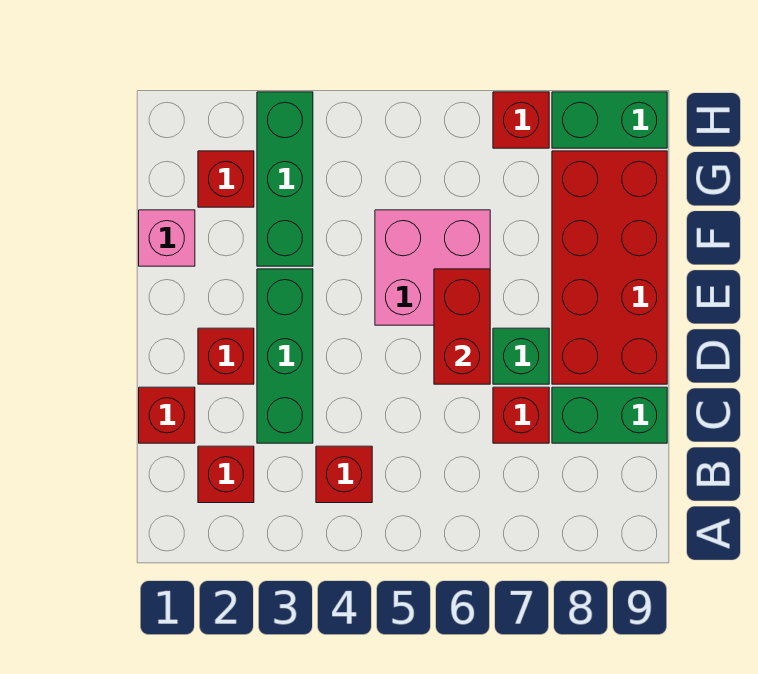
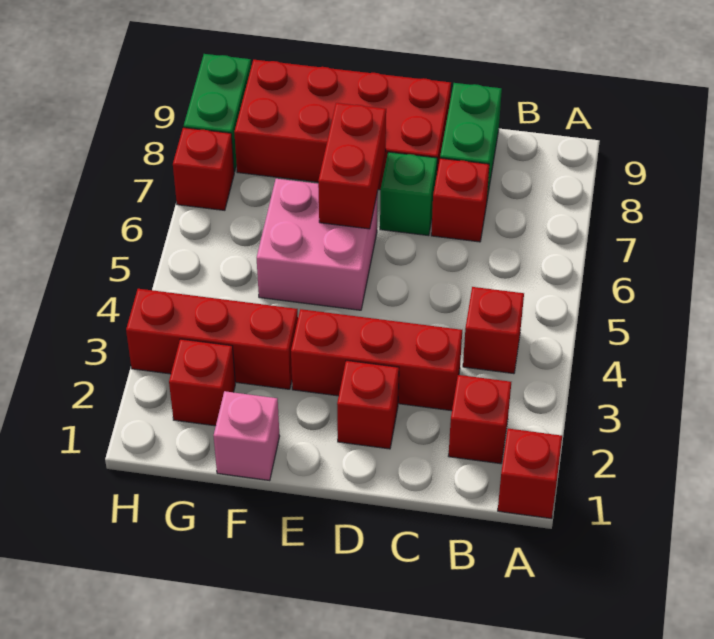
red brick C1 level 1 -> red brick A1 level 1
green brick C3:E3 level 1 -> red brick C3:E3 level 1
red brick D6:E6 level 2 -> red brick E6:E7 level 2
green brick F3:H3 level 1 -> red brick F3:H3 level 1

